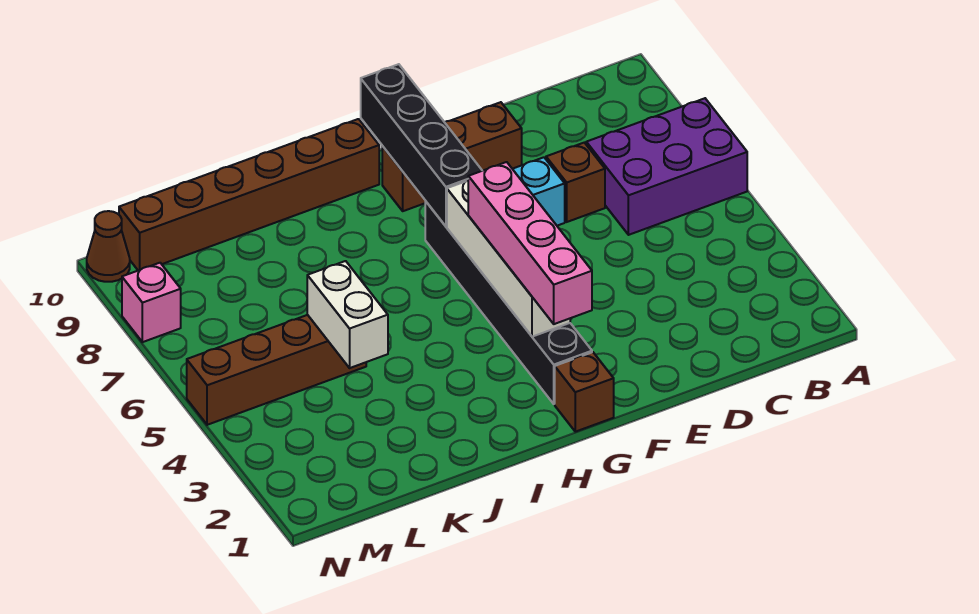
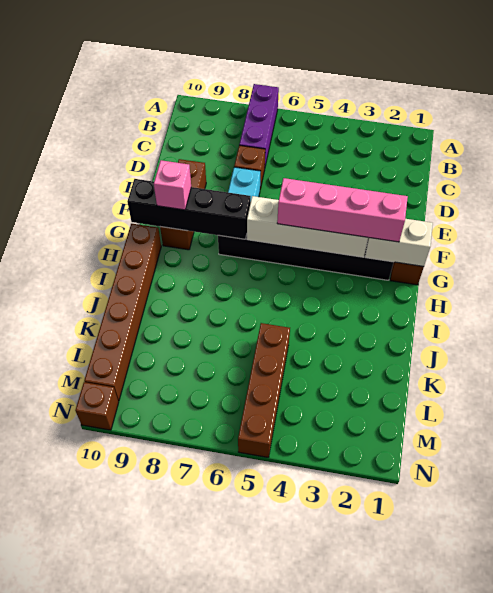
purple brick A6:C7 level 1 -> purple brick A7:C7 level 1
white brick K4:K5 level 2 -> white brick G1:G2 level 2
pink brick N8 level 1 -> pink brick G9 level 3
brown cone N10 level 1 -> brown brick N10 level 1

